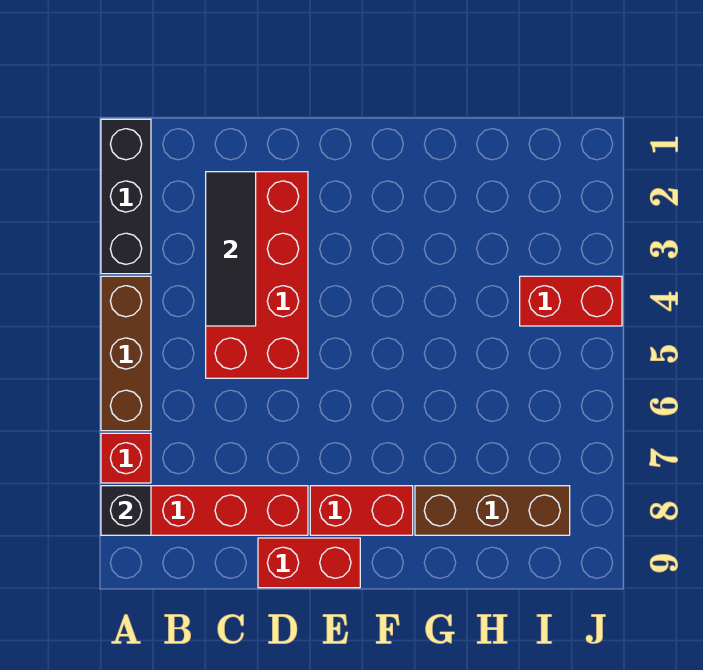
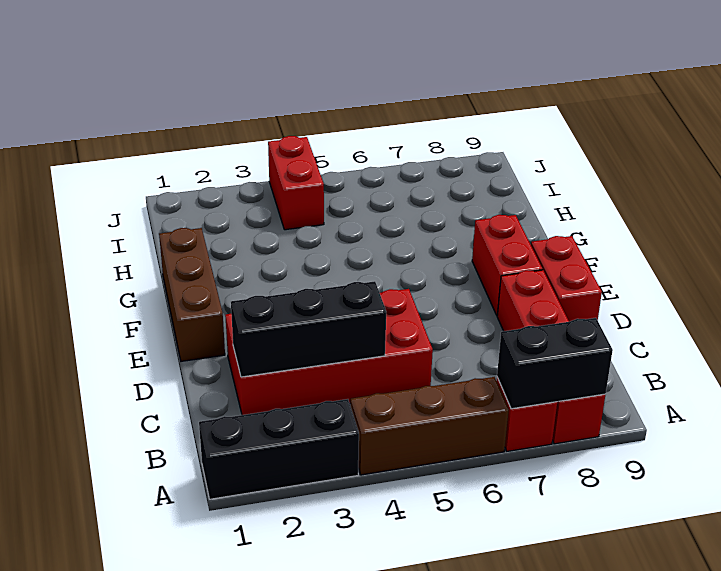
black brick A8 level 2 -> black brick A7:A8 level 2
black tile C2:C4 level 2 -> black brick C2:C4 level 2
brown brick G8:I8 level 1 -> brown brick E1:G1 level 1

